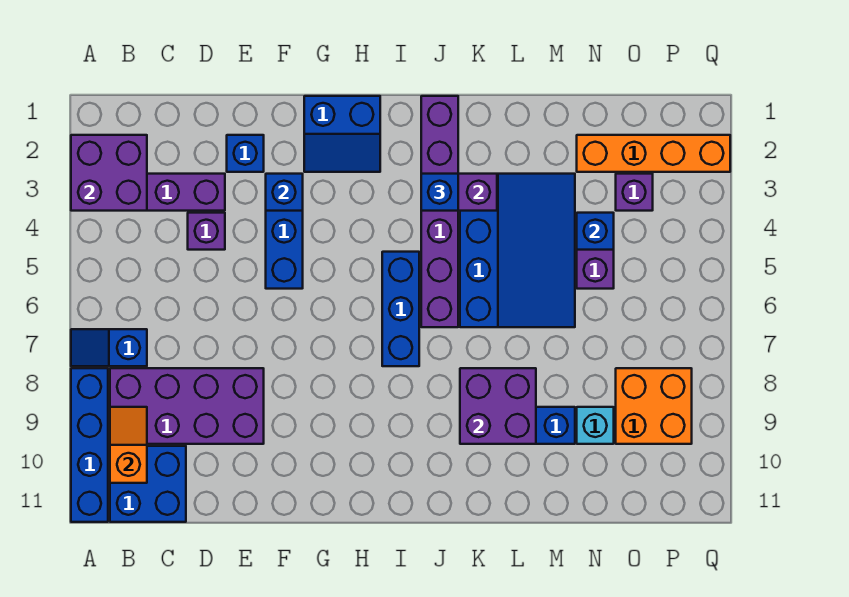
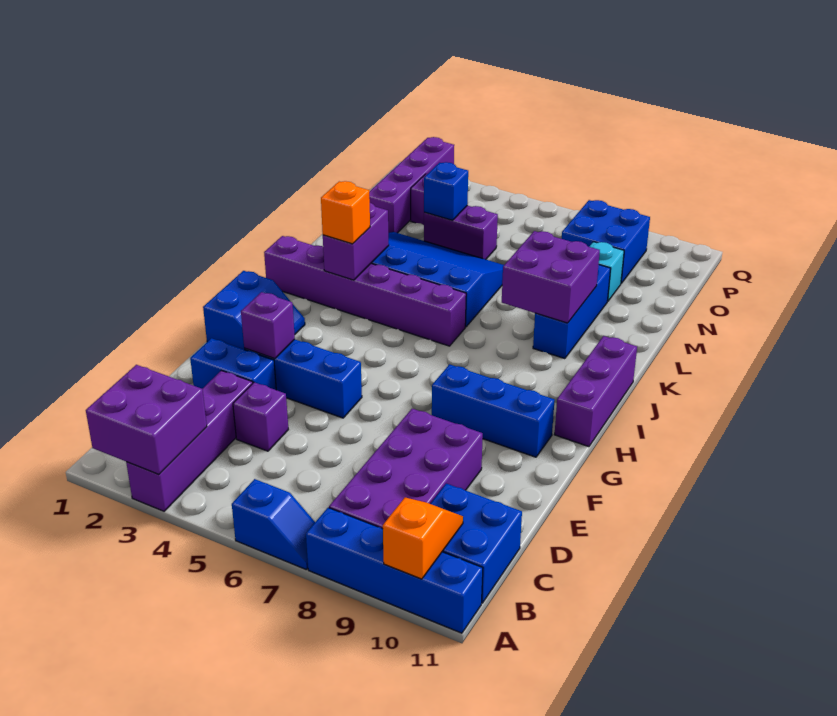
blue slope A7:B7 level 1 top B -> blue slope A6:A7 level 1 top 6
orange slope B9:B10 level 2 top 10 -> orange slope A10:B10 level 2 top A
blue brick E2 level 1 -> blue brick E2:E3 level 1
blue brick F3 level 2 -> purple brick F3 level 2
none -> purple brick H11:J11 level 1
blue brick I5:I7 level 1 -> blue brick G8:G10 level 1
blue brick J3 level 3 -> orange brick J3 level 3
orange brick N2:Q2 level 1 -> purple brick N2:Q2 level 1
orange brick O8:P9 level 1 -> blue brick O8:P9 level 1

